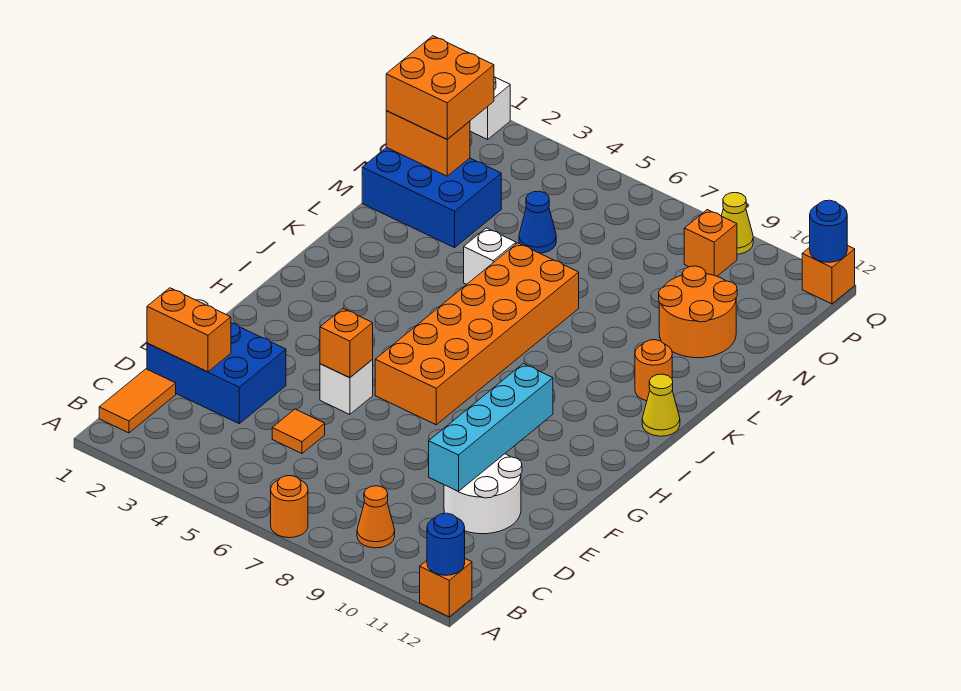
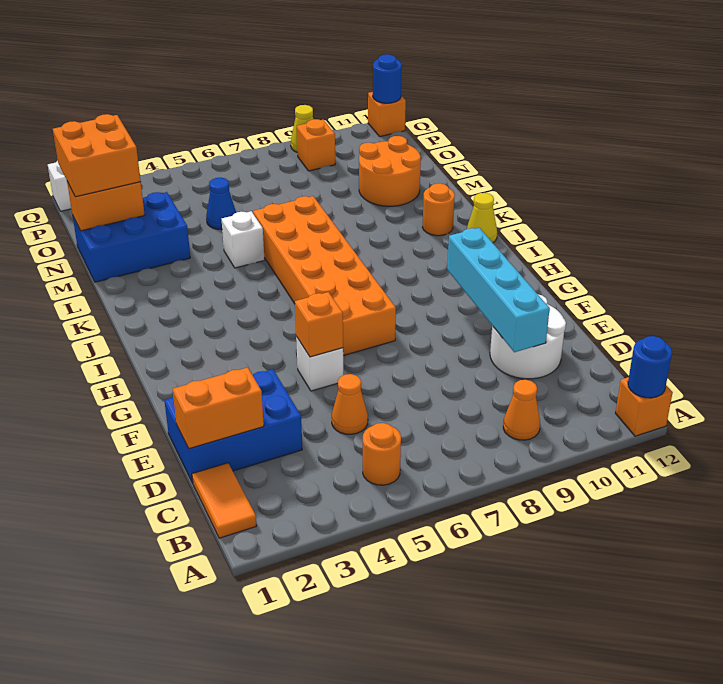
orange round brick A7 level 1 -> orange round brick B5 level 1
orange tile D5 level 1 -> orange cone D5 level 1

